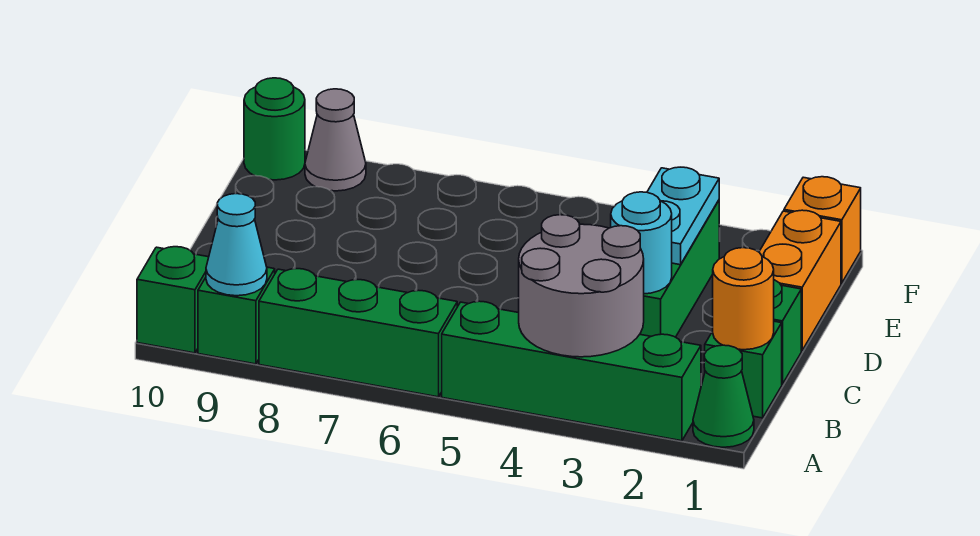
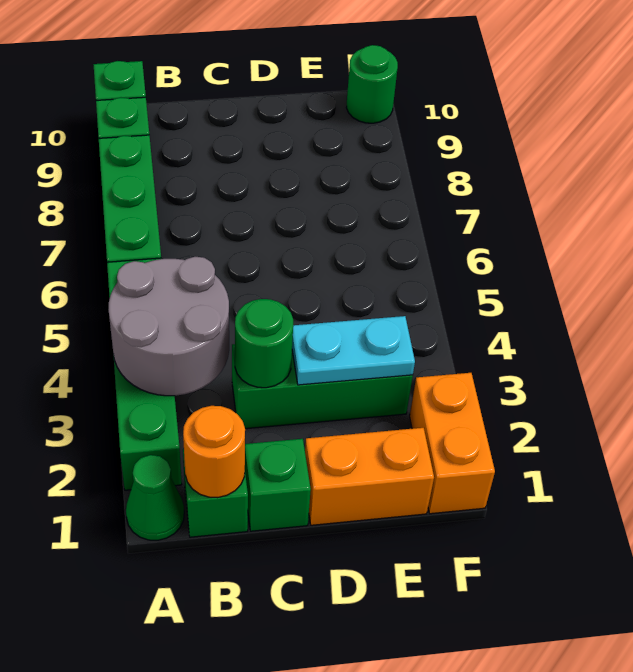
cyan cone A9 level 2 -> none
cyan round brick C3 level 2 -> green round brick C3 level 2
orange brick F1 level 1 -> orange brick F1:F2 level 1
grey cone F9 level 1 -> none

